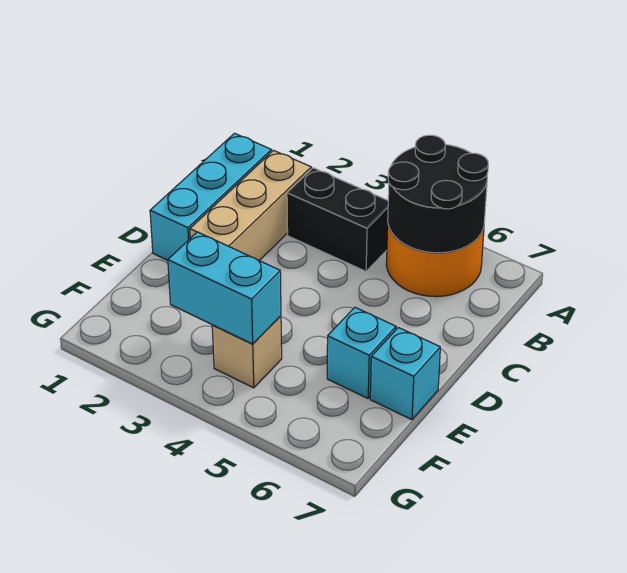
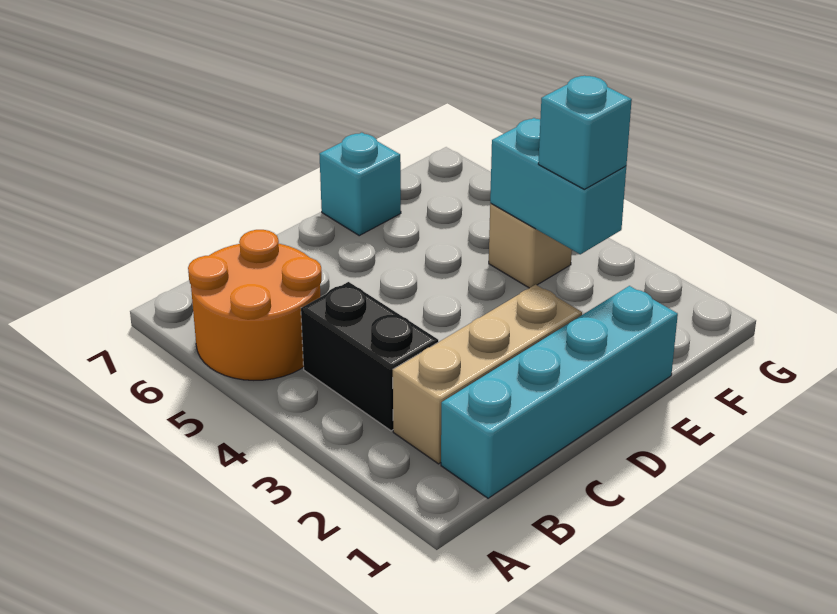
black round brick A5:B6 level 2 -> none
cyan brick B1:D1 level 1 -> cyan brick B1:E1 level 1
cyan brick E6 level 1 -> cyan brick F3 level 3

